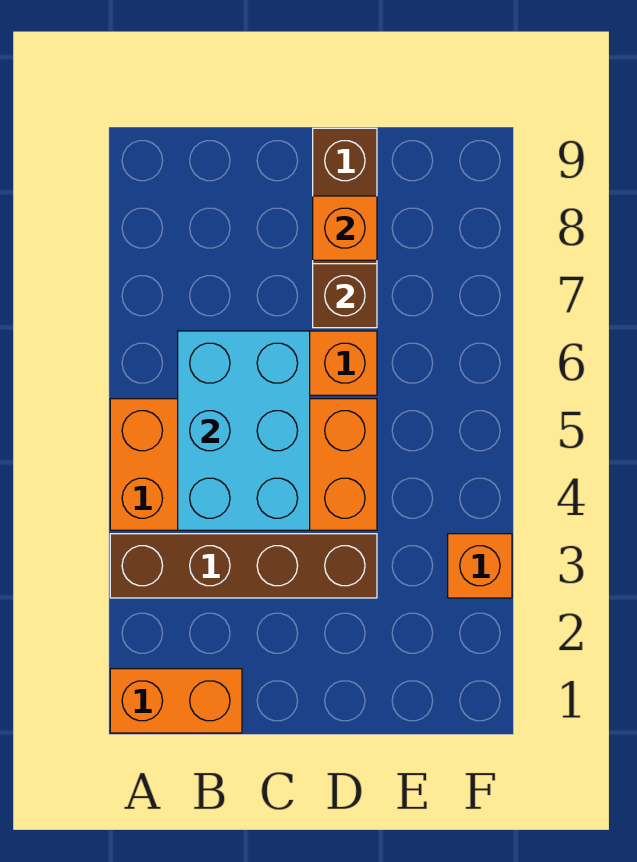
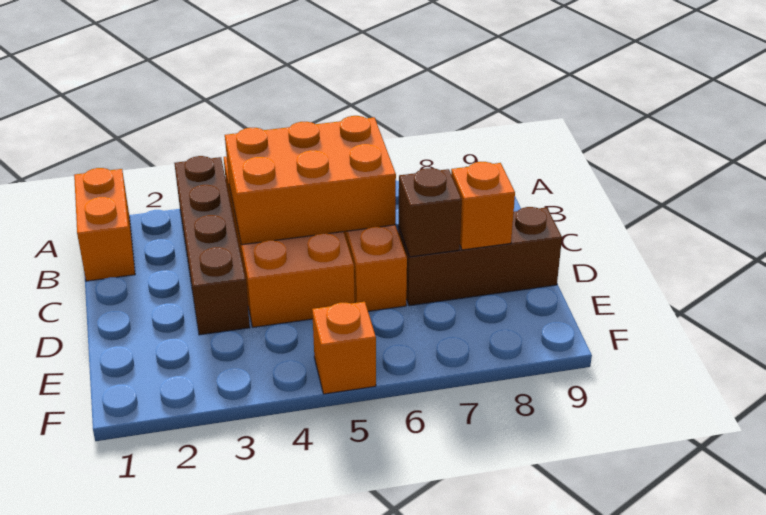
cyan brick B4:C6 level 2 -> orange brick B4:C6 level 2
orange brick F3 level 1 -> orange brick F5 level 1

